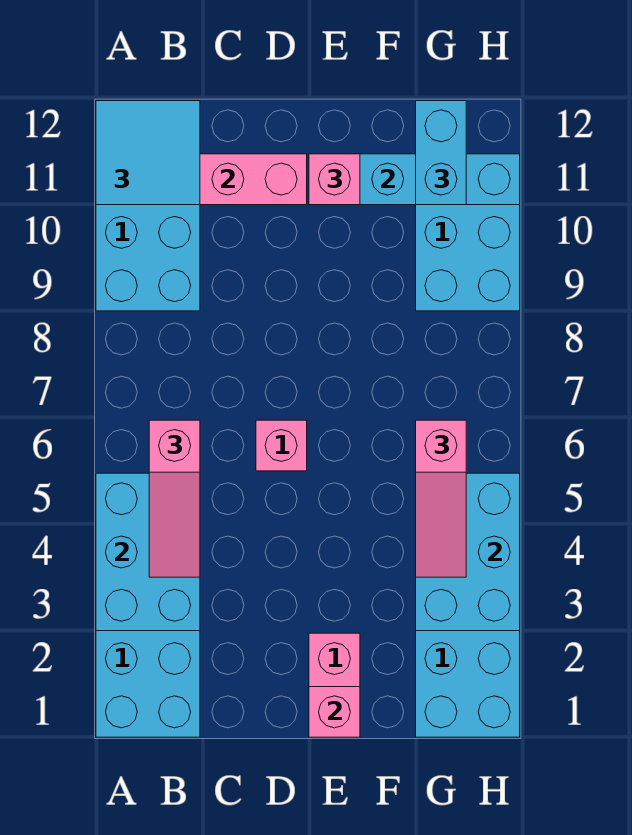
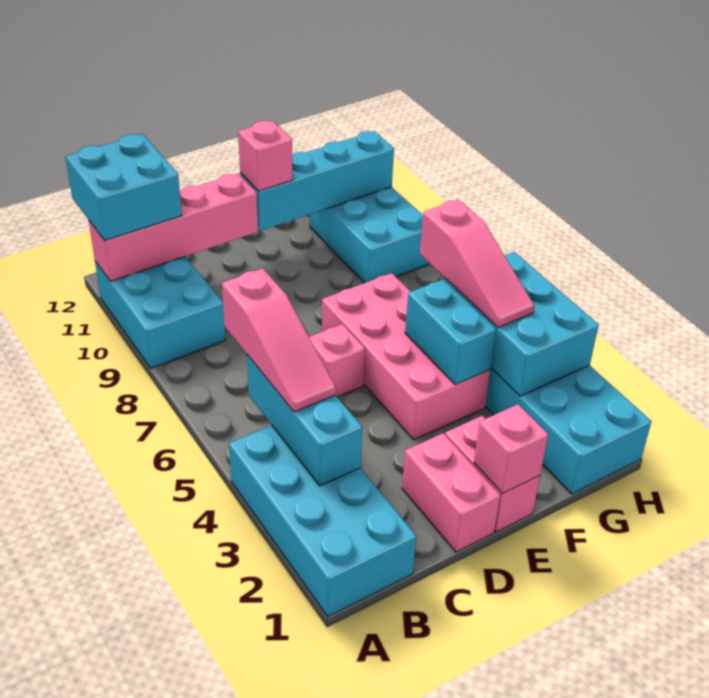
cyan brick A3:B5 level 2 -> cyan brick B3:B5 level 2
cyan tile A11:B12 level 3 -> cyan brick A11:B12 level 3
none -> pink brick D1:D2 level 1
none -> pink brick E4:F7 level 1
cyan brick G11:G12 level 3 -> cyan brick F4:F5 level 2

